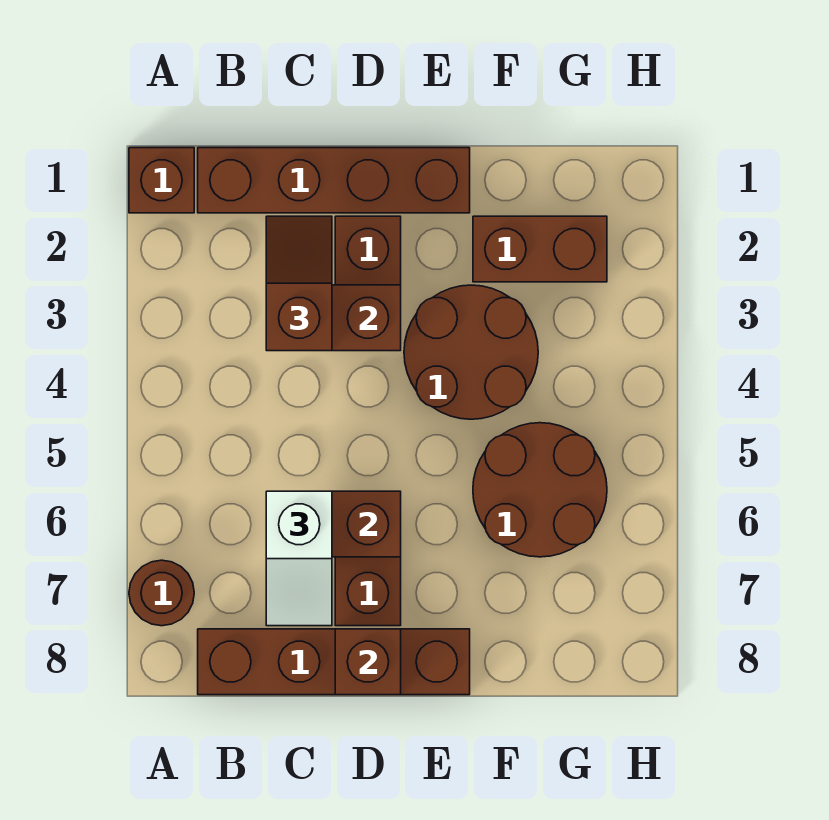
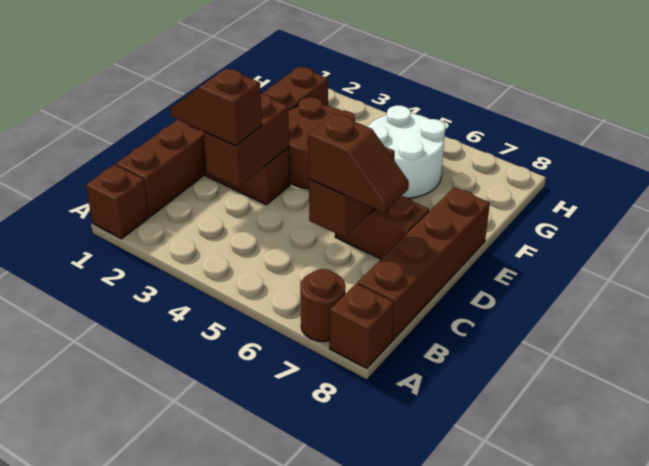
white slope C6:C7 level 3 top 6 -> brown slope C6:C7 level 3 top 6
brown brick D8 level 2 -> brown brick A8 level 1
brown round brick F5:G6 level 1 -> white round brick F5:G6 level 1

